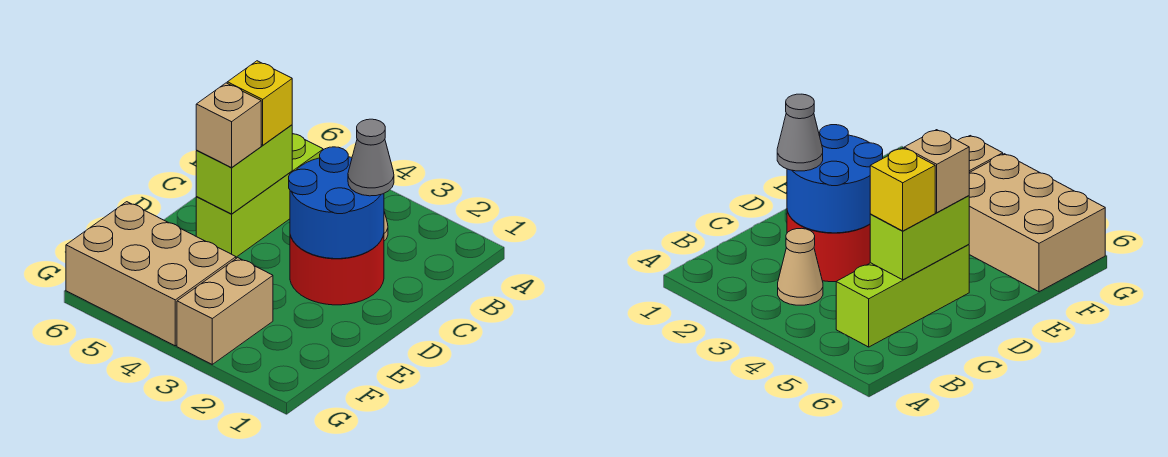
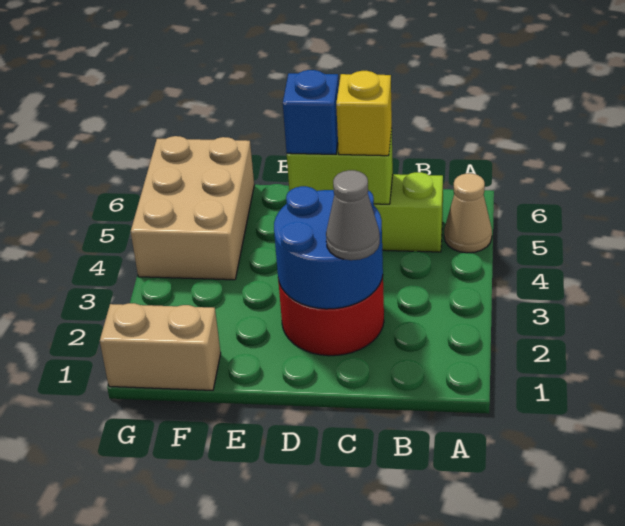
tan cone B3 level 1 -> tan cone A5 level 1
tan brick D5 level 3 -> blue brick D5 level 3
tan brick F3:G3 level 1 -> tan brick F1:G1 level 1

